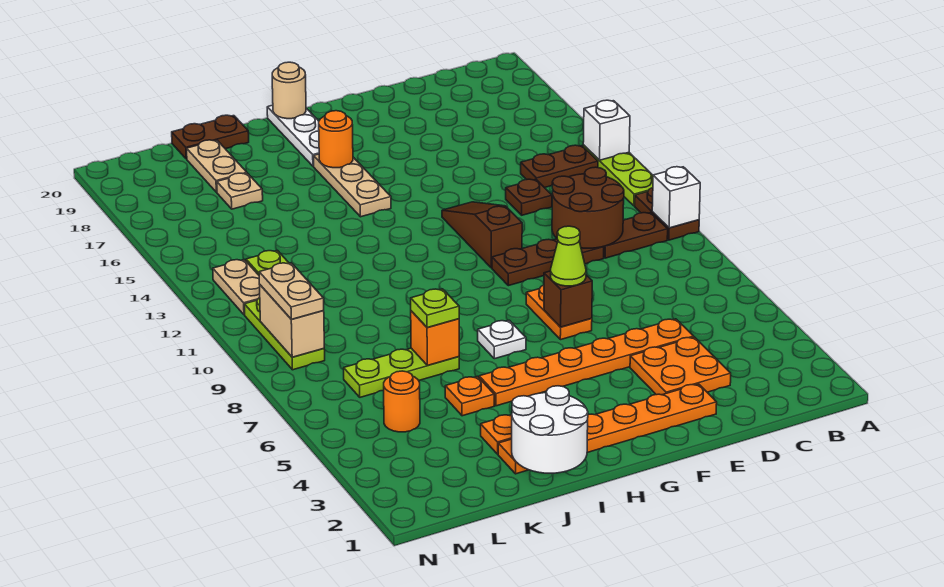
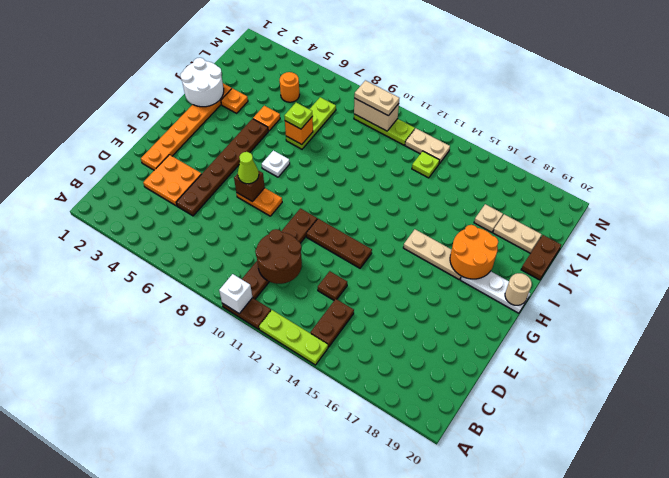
white brick A14 level 2 -> none
orange plate D5:I5 level 1 -> brown plate D5:I5 level 1
brown slope F11:F13 level 1 top 11 -> brown plate F11:F13 level 1
orange round brick H17 level 2 -> orange round brick H17:I18 level 2

